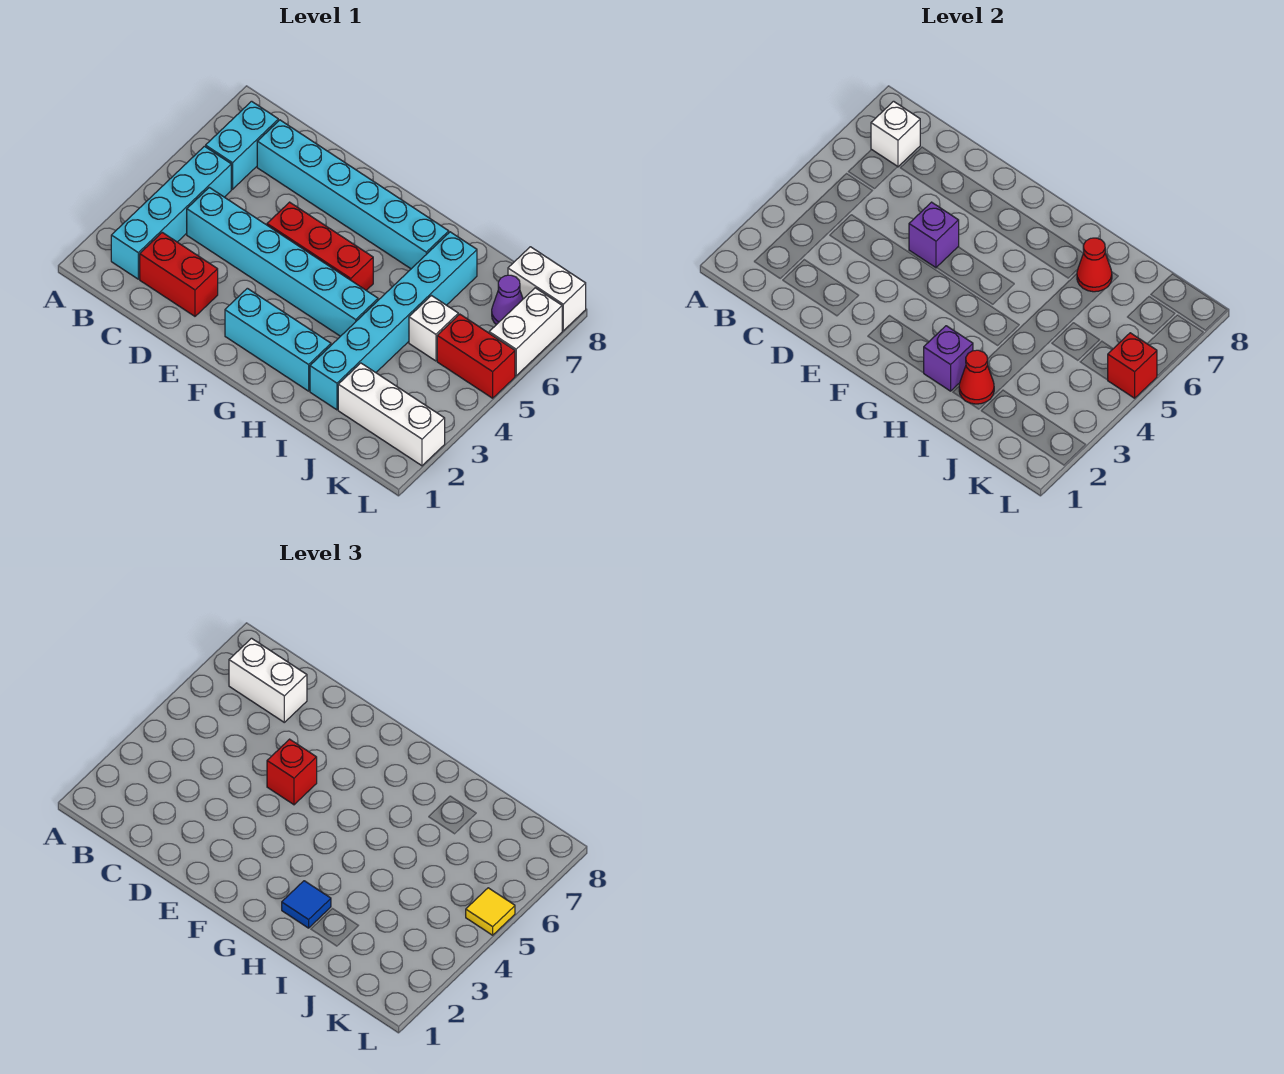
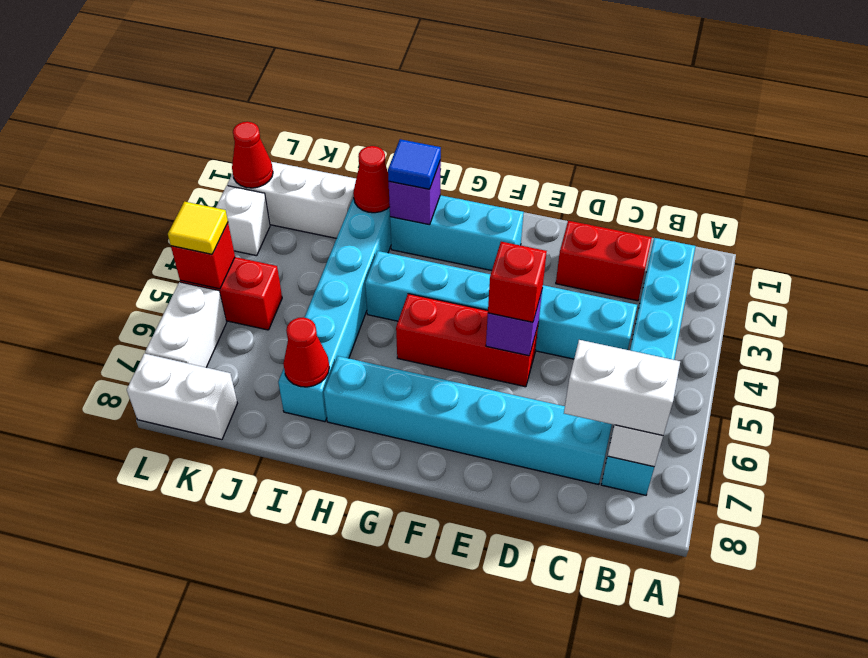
white brick J5 level 1 -> white brick L3 level 1
purple cone K7 level 1 -> none
none -> red cone L2 level 2

